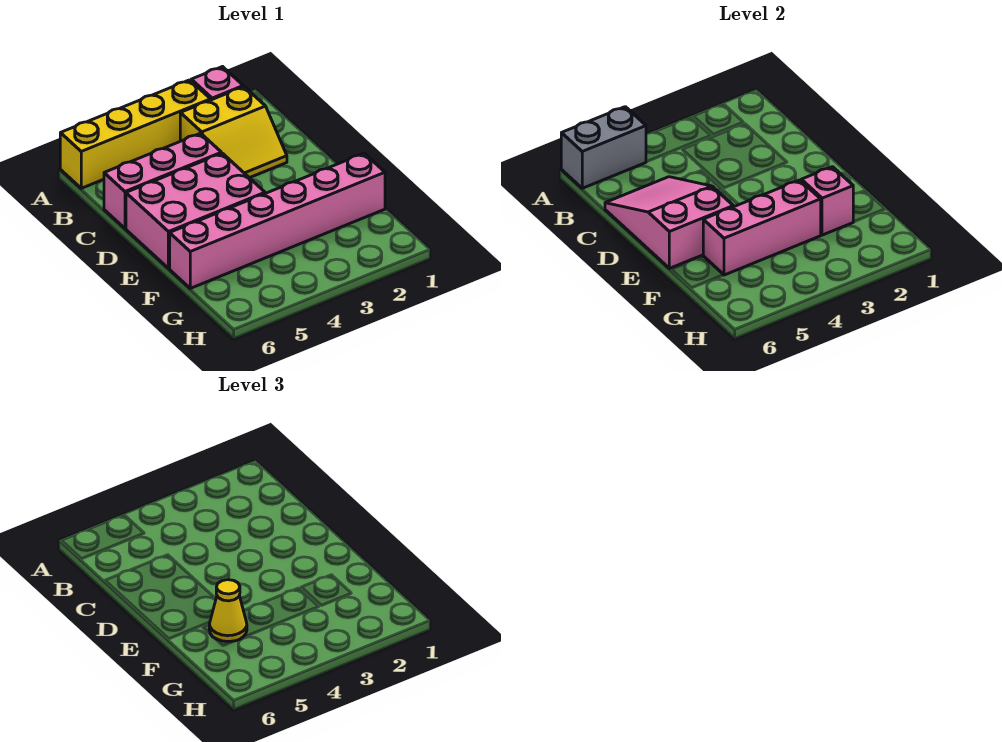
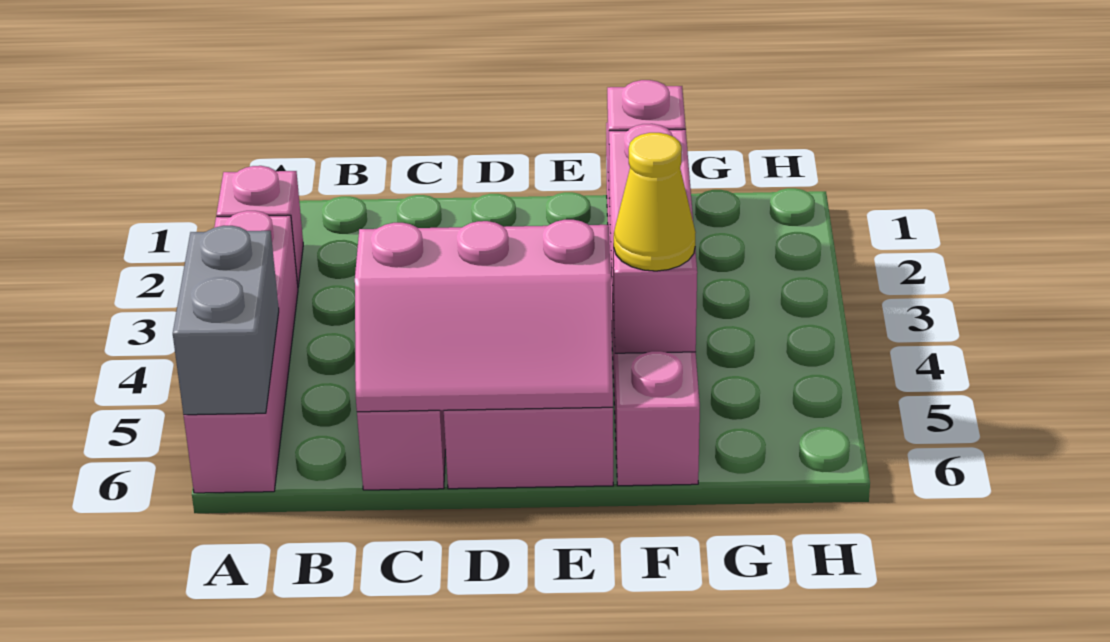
yellow brick A3:A6 level 1 -> pink brick A3:A6 level 1
yellow slope B2:C3 level 1 top B -> none
pink slope C5:E6 level 2 top E -> pink slope C5:E6 level 2 top 5

